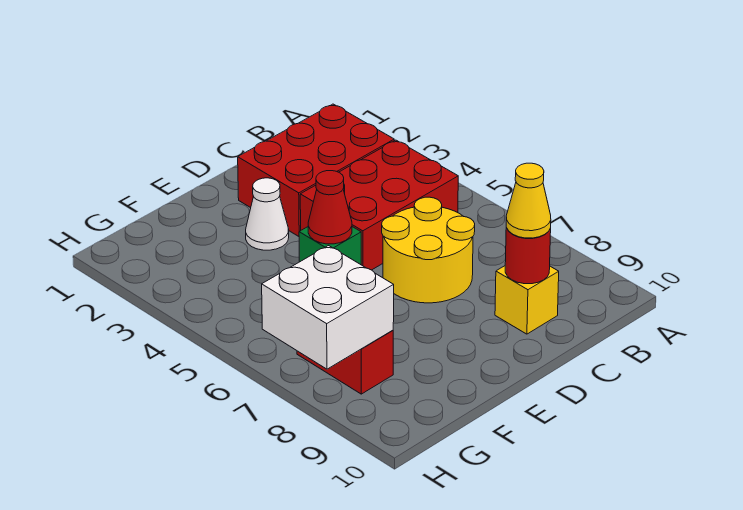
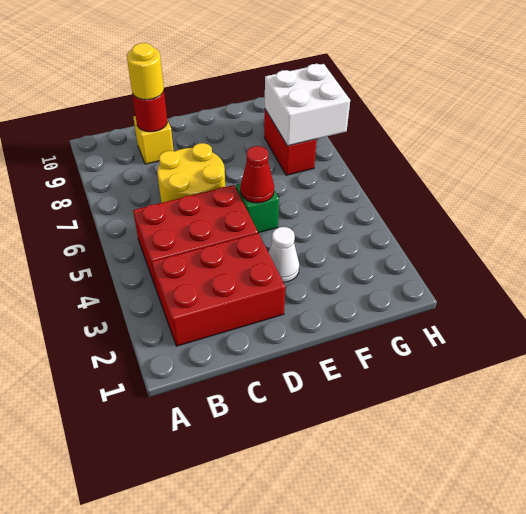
yellow cone C9 level 3 -> yellow round brick C9 level 3

